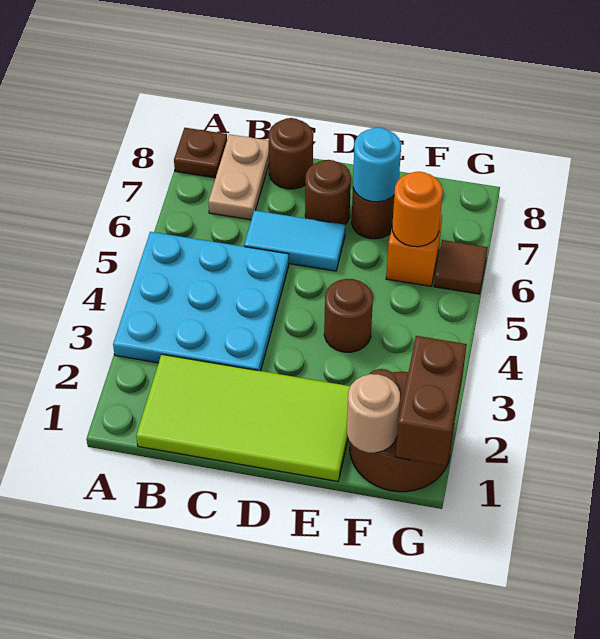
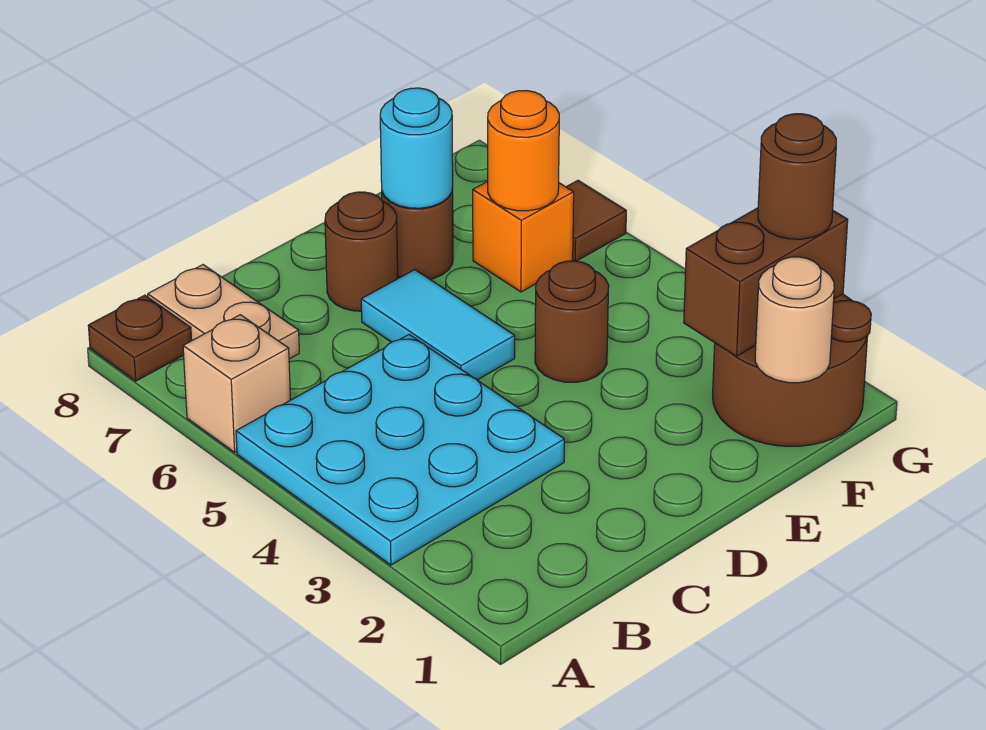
none -> tan brick A6 level 1
lime tile B1:E2 level 1 -> none
cyan tile C6:D6 level 1 -> cyan tile D5:D6 level 1
brown round brick C8 level 1 -> brown round brick G2 level 3
brown brick G1:G2 level 2 -> brown brick F2:G2 level 2

